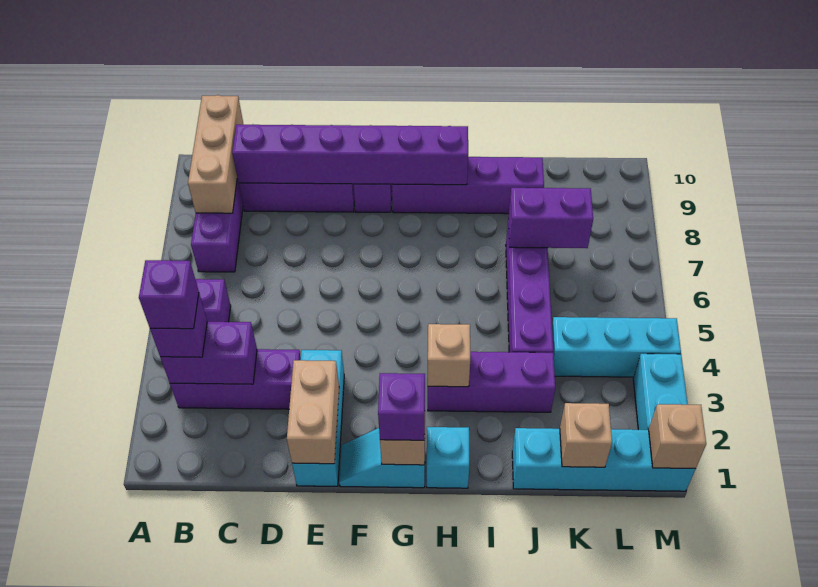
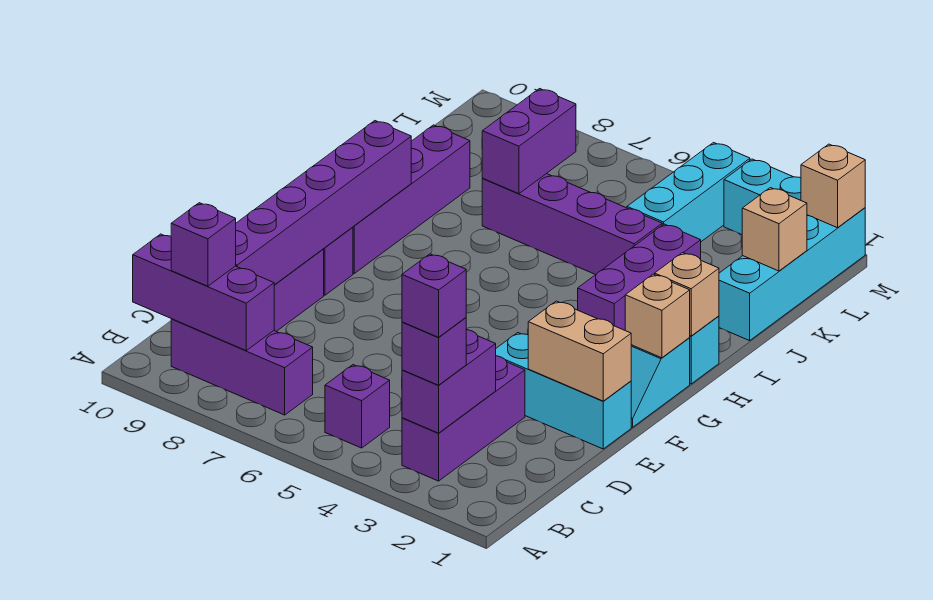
tan brick B8:B10 level 2 -> purple brick B8:B10 level 2
purple brick G1 level 3 -> purple brick B9 level 3
tan brick H3 level 2 -> tan brick H1 level 2

